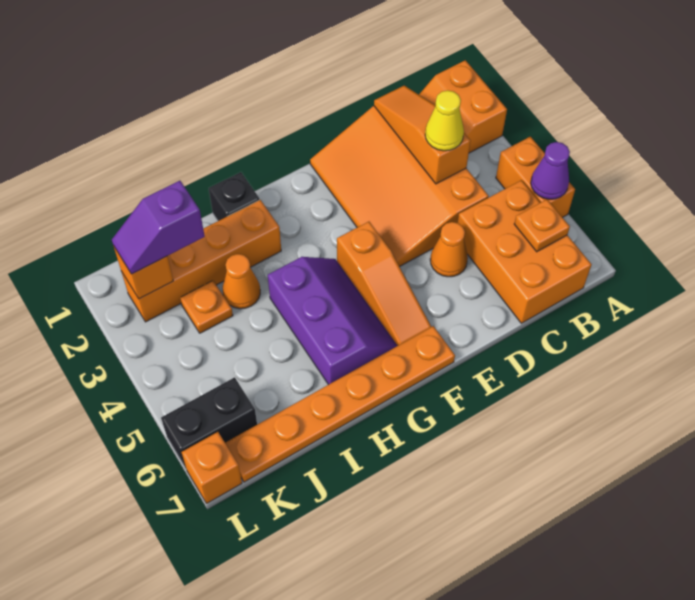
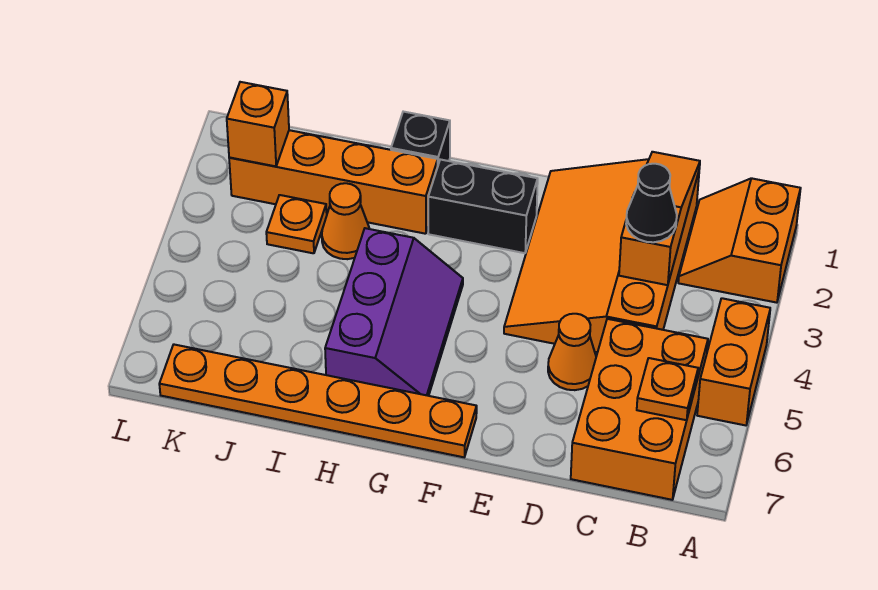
purple cone A5 level 2 -> none
yellow cone C3 level 3 -> black cone C3 level 3
orange slope F4:F6 level 1 top 4 -> none
purple slope J2:K2 level 3 top J -> none
black brick K6:L6 level 1 -> black brick F2:G2 level 1
orange brick L7 level 1 -> none

